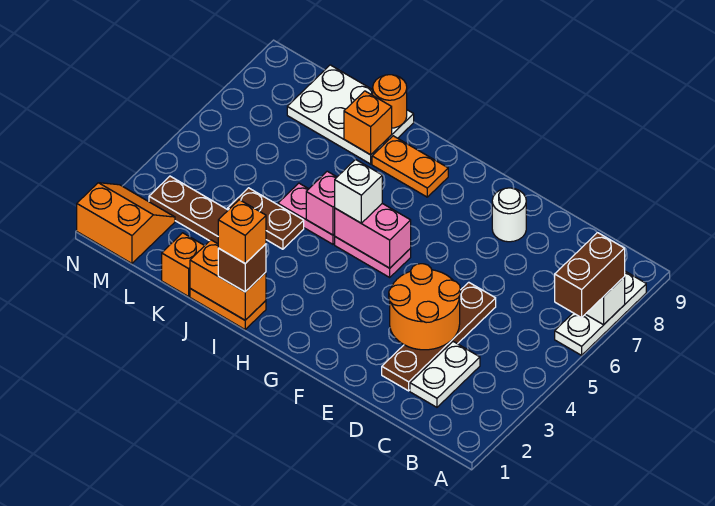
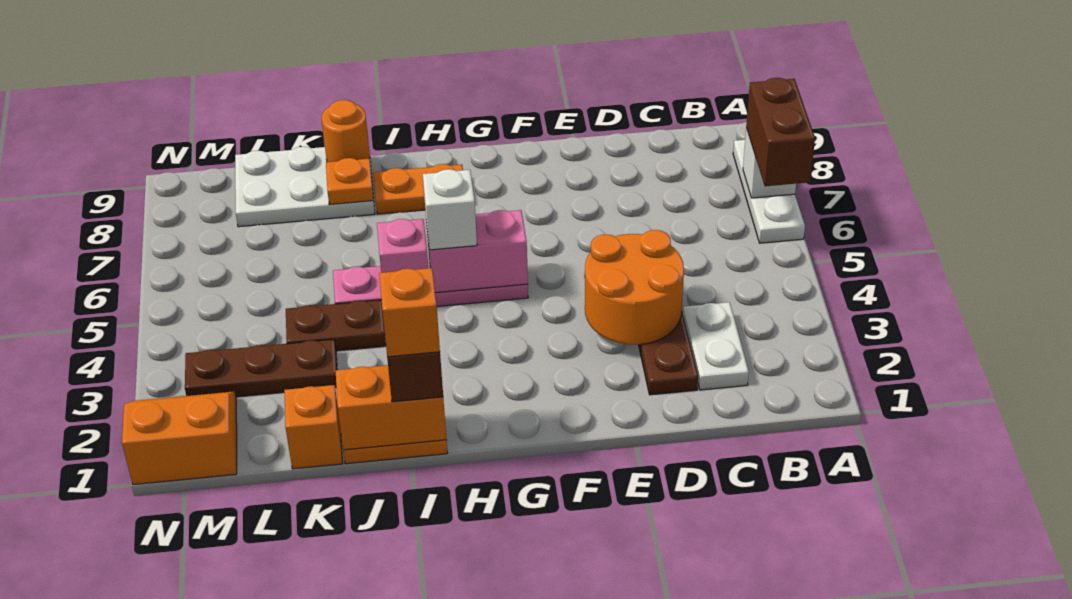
white round brick E8 level 1 -> none
orange brick J8 level 2 -> orange plate J8 level 2

